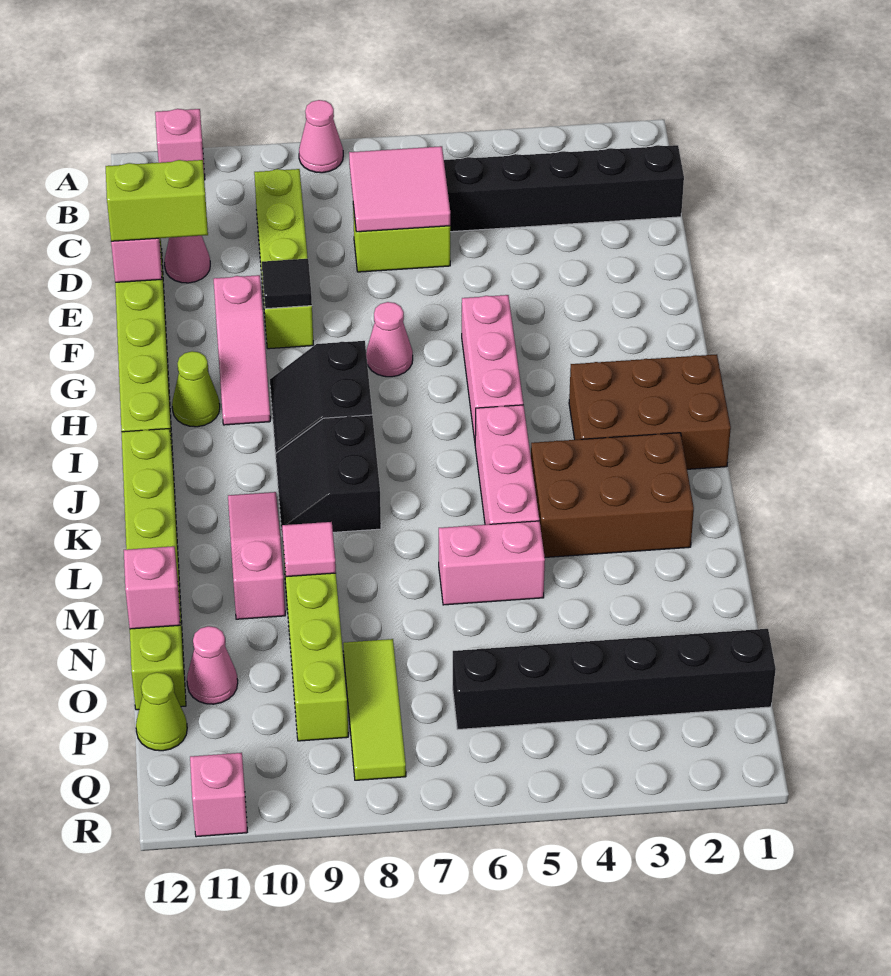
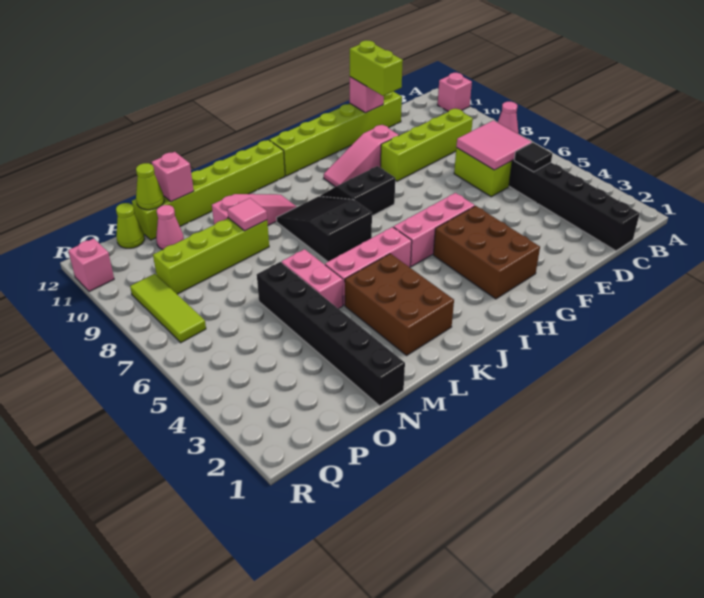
pink cone D11 level 1 -> none
black tile F9 level 2 -> black tile C5 level 2
pink cone G7 level 1 -> none
lime cone H11 level 1 -> lime cone O12 level 2
brown brick I1:J3 level 1 -> brown brick G2:H4 level 1
black slope J8:K9 level 1 top 8 -> black slope J7:K9 level 1 top 7
lime tile O8:Q8 level 1 -> lime tile Q7:Q9 level 1
black brick P1:P6 level 1 -> black brick N1:N6 level 1

